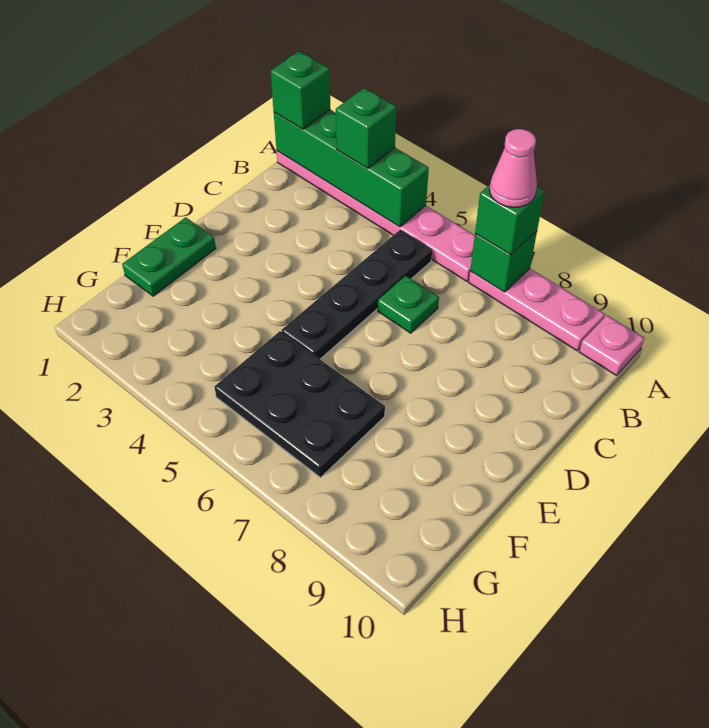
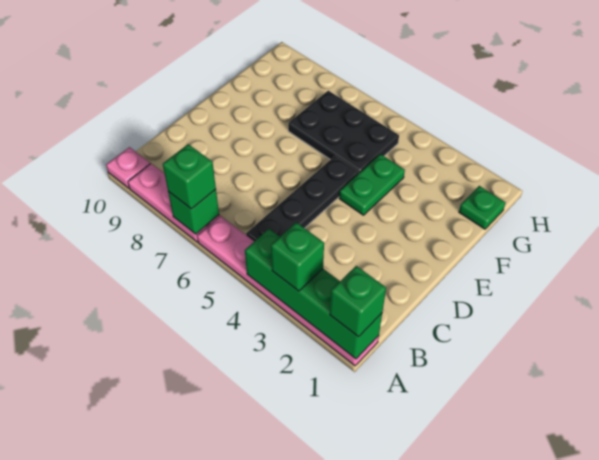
pink cone A7 level 4 -> none
green plate C6 level 1 -> green plate G1 level 1
green plate E1:F1 level 1 -> green plate E4:F4 level 1

